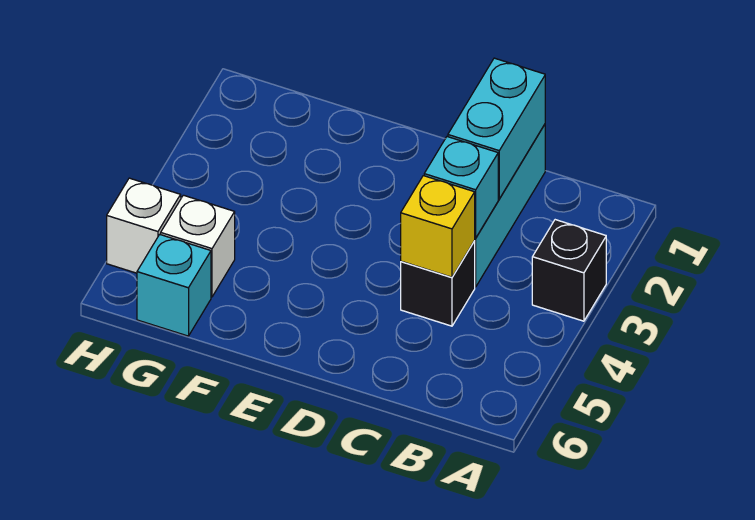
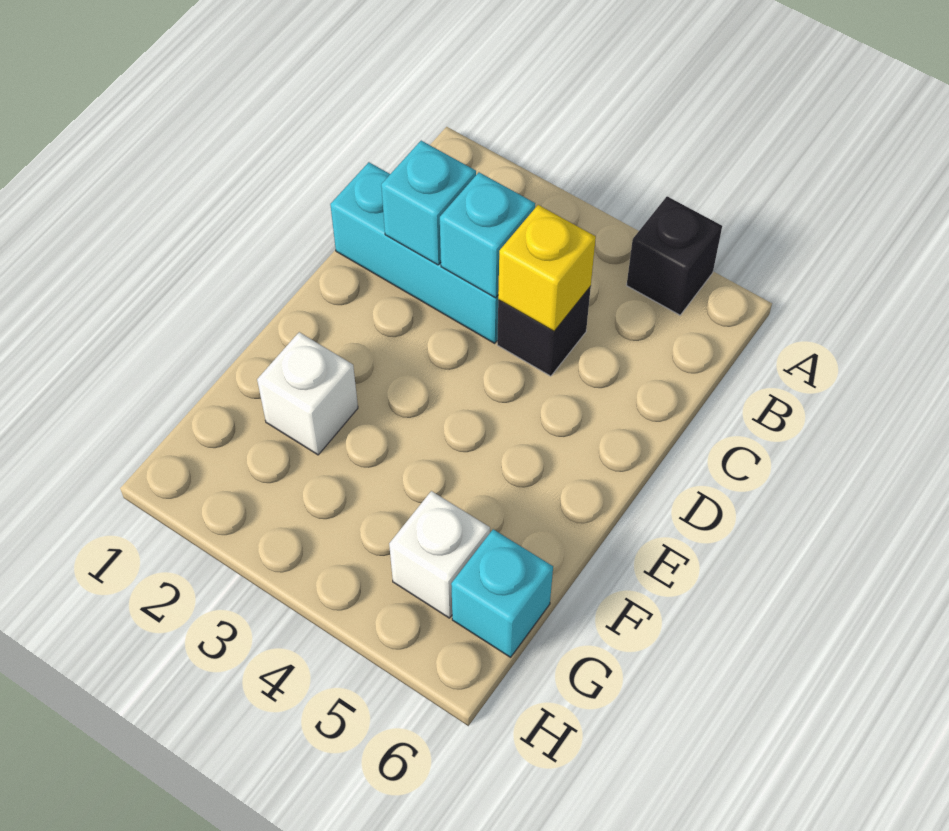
black brick A3 level 1 -> black brick A5 level 1
cyan brick C1:C2 level 2 -> cyan brick C2 level 2
white brick H5 level 1 -> white brick F2 level 1

